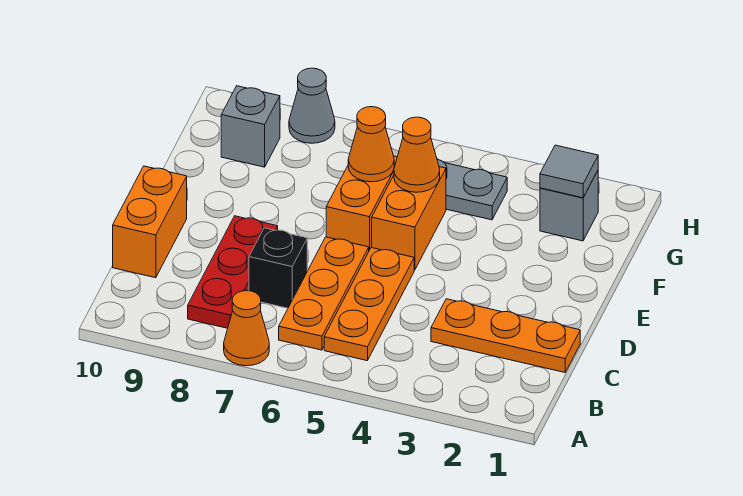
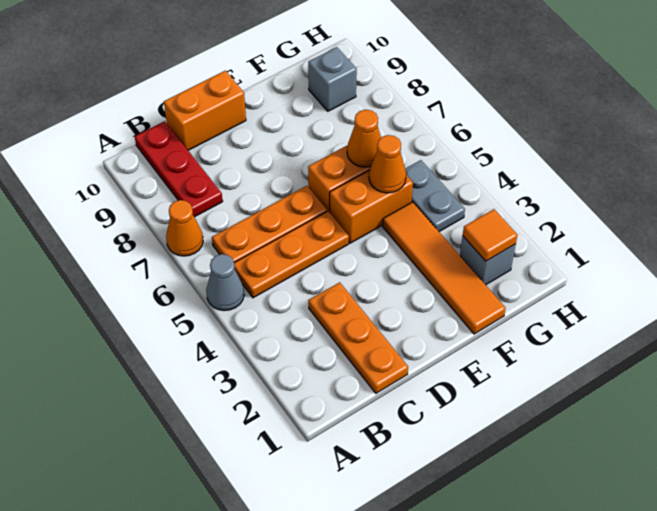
red plate B8:D8 level 1 -> red plate B8:B10 level 1
black brick C7 level 1 -> none
none -> orange tile F1:F4 level 1
grey tile G2 level 2 -> orange tile G2 level 2
grey cone H8 level 1 -> grey cone A5 level 1

